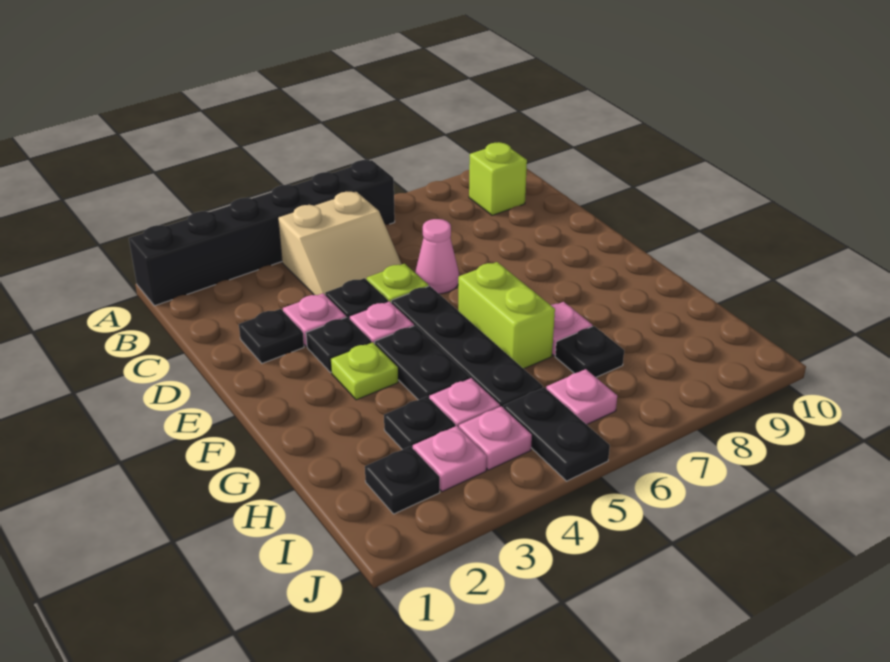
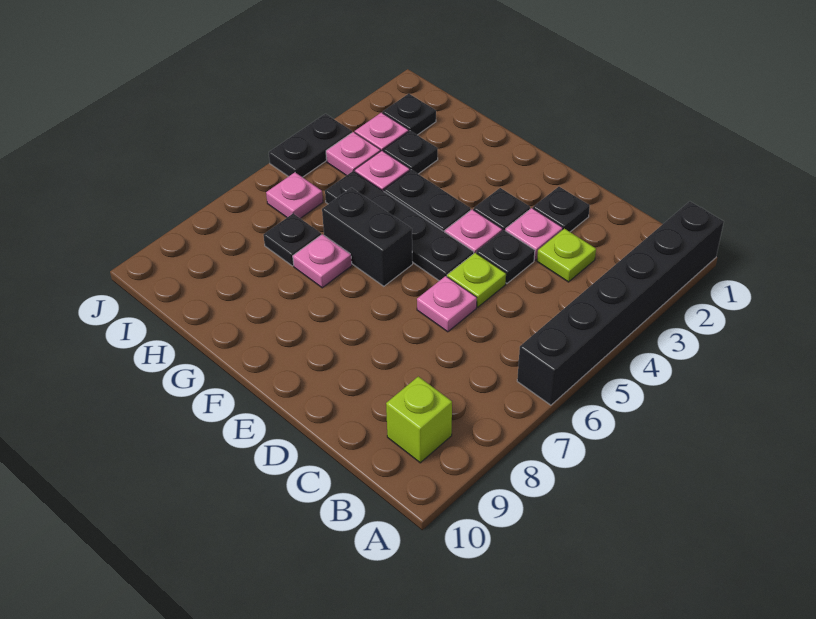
tan slope B4:C5 level 1 top B -> none
pink cone D6 level 1 -> pink plate D6 level 1
lime plate F3 level 1 -> lime plate C3 level 1
lime brick F6:G6 level 1 -> black brick F6:G6 level 1
black plate I5:J5 level 1 -> black plate J4:J5 level 1

